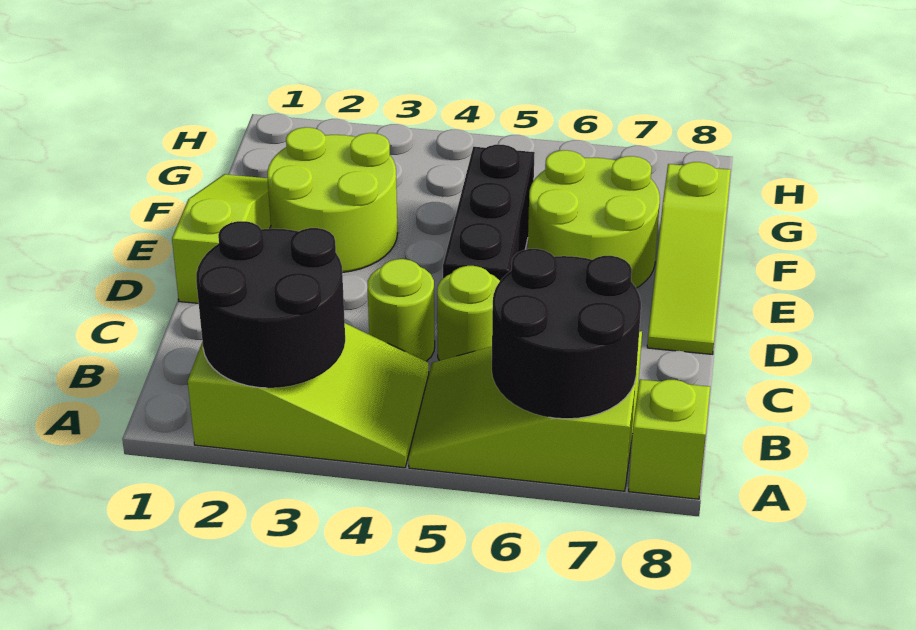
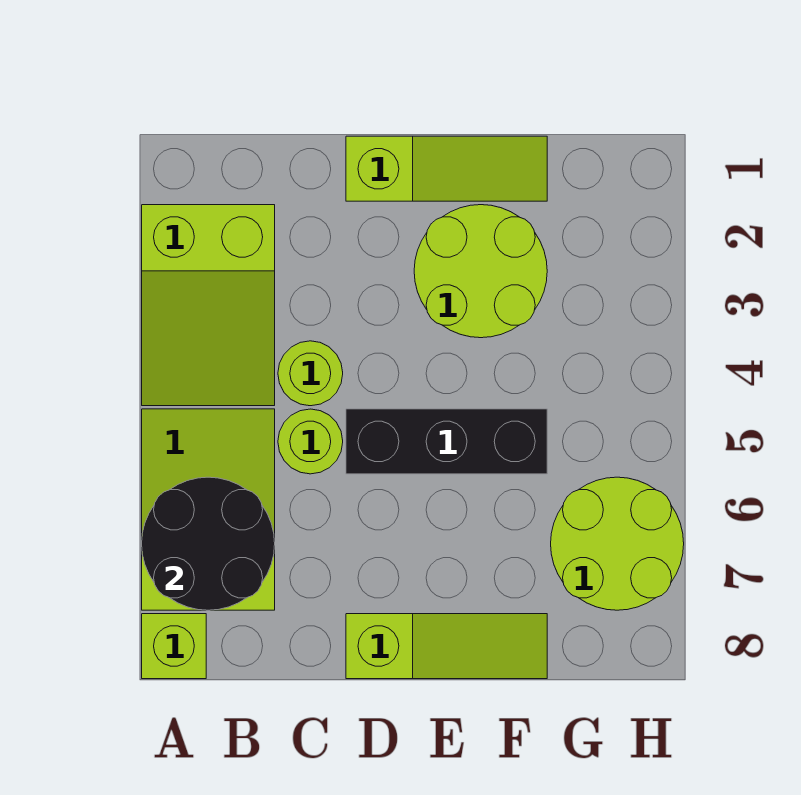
black round brick A2:B3 level 2 -> none
lime slope D8:F8 level 1 top F -> lime slope D8:F8 level 1 top D
lime round brick E6:F7 level 1 -> lime round brick G6:H7 level 1

